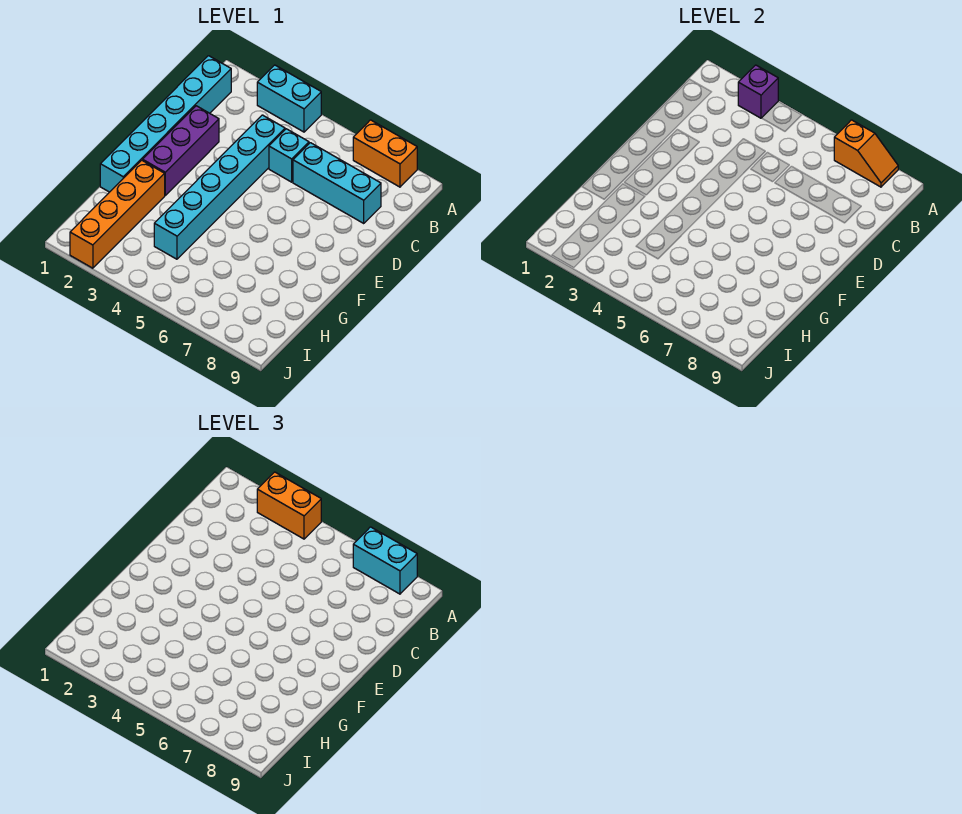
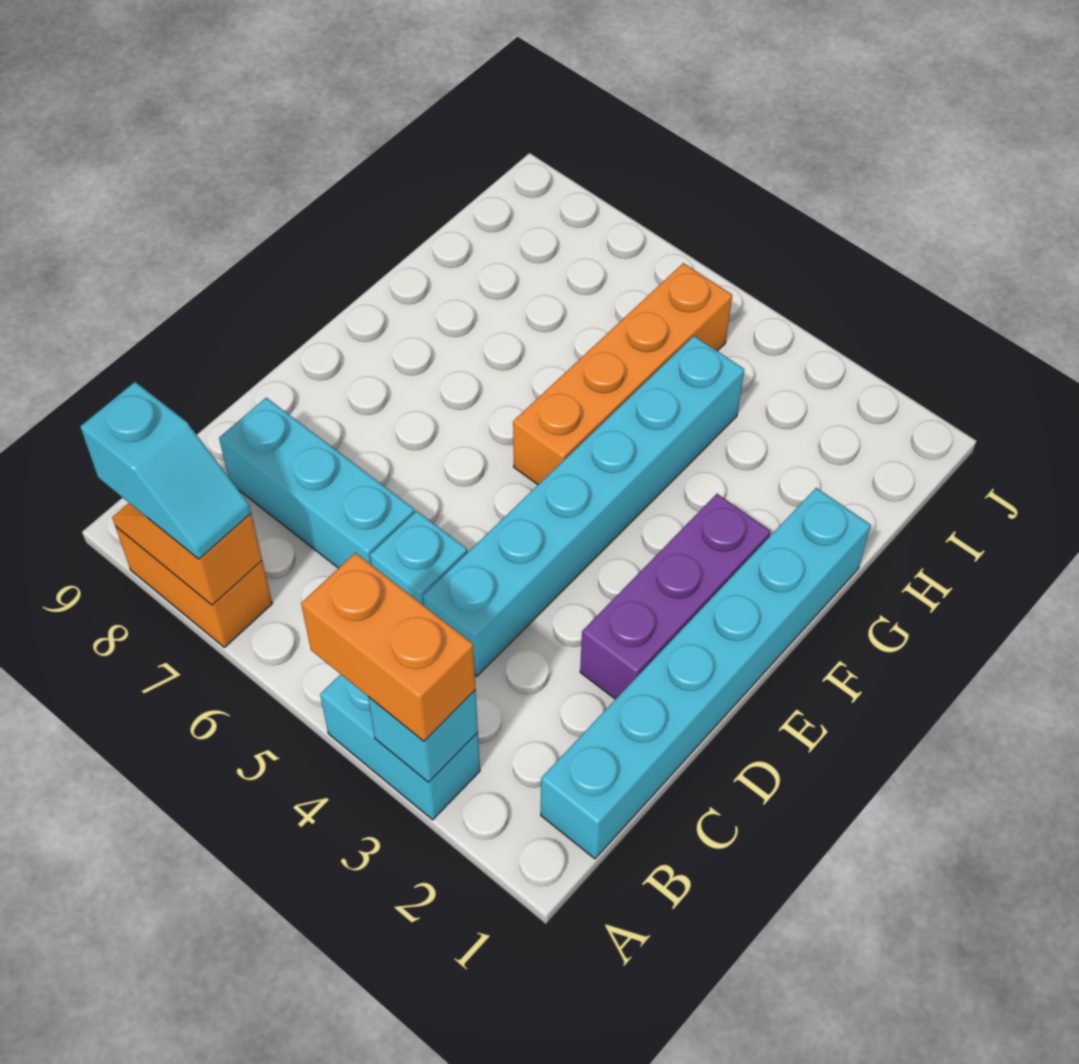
purple brick A3 level 2 -> cyan brick A3 level 2
cyan brick A7:A8 level 3 -> cyan slope A7:A8 level 3 top 8
orange brick G2:J2 level 1 -> orange brick F5:I5 level 1

